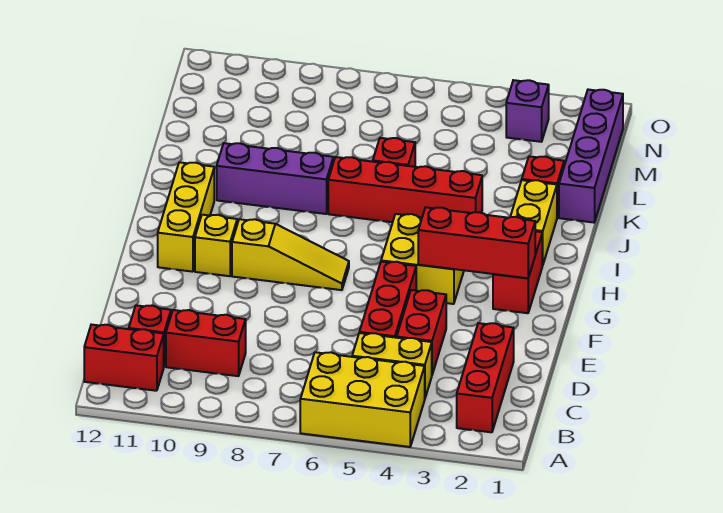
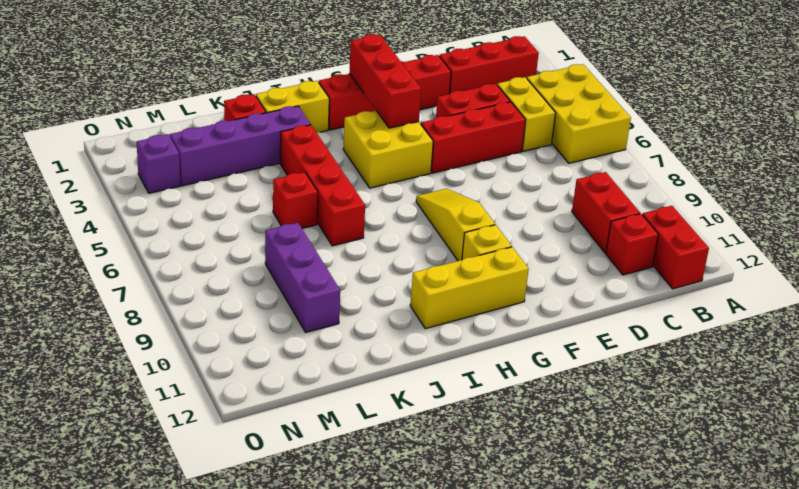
red brick G2:H2 level 1 -> red brick E2:H2 level 1
purple brick J8:J10 level 1 -> purple brick L8:L10 level 1
purple brick K1:N1 level 1 -> purple brick J3:M3 level 1

